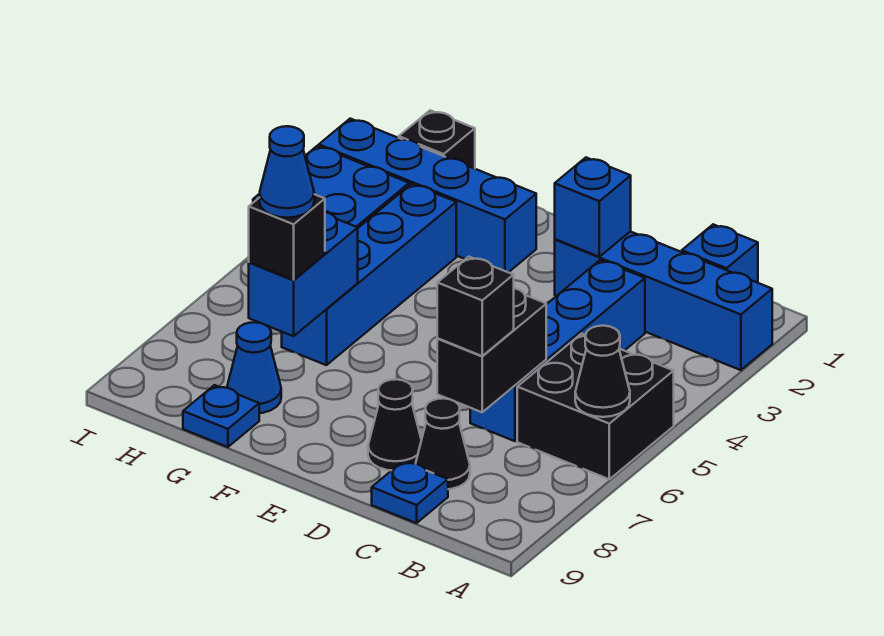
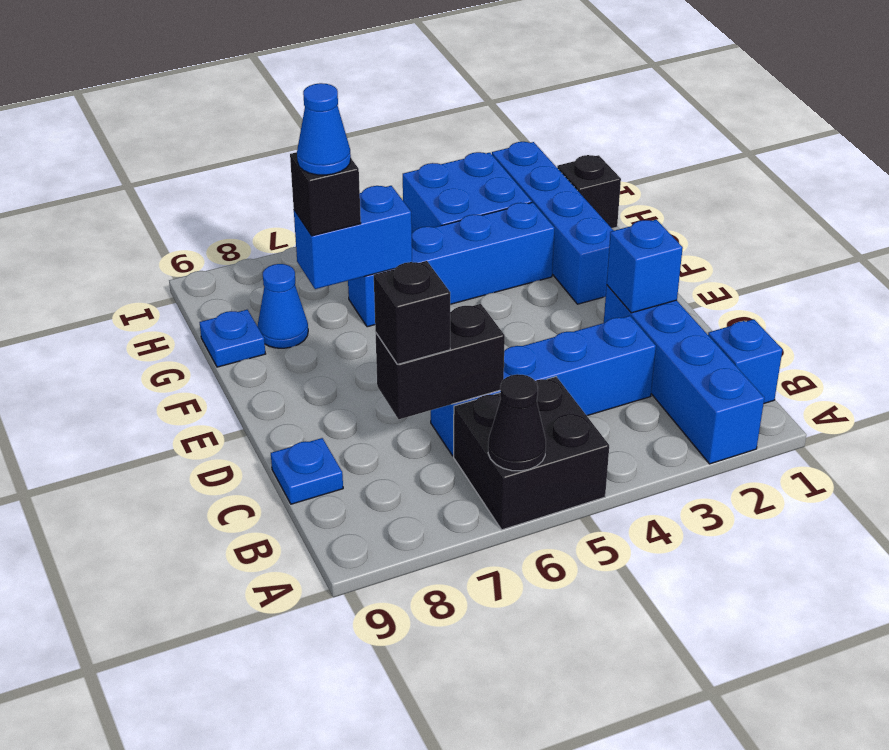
black cone C8 level 1 -> none
black cone D8 level 1 -> none

